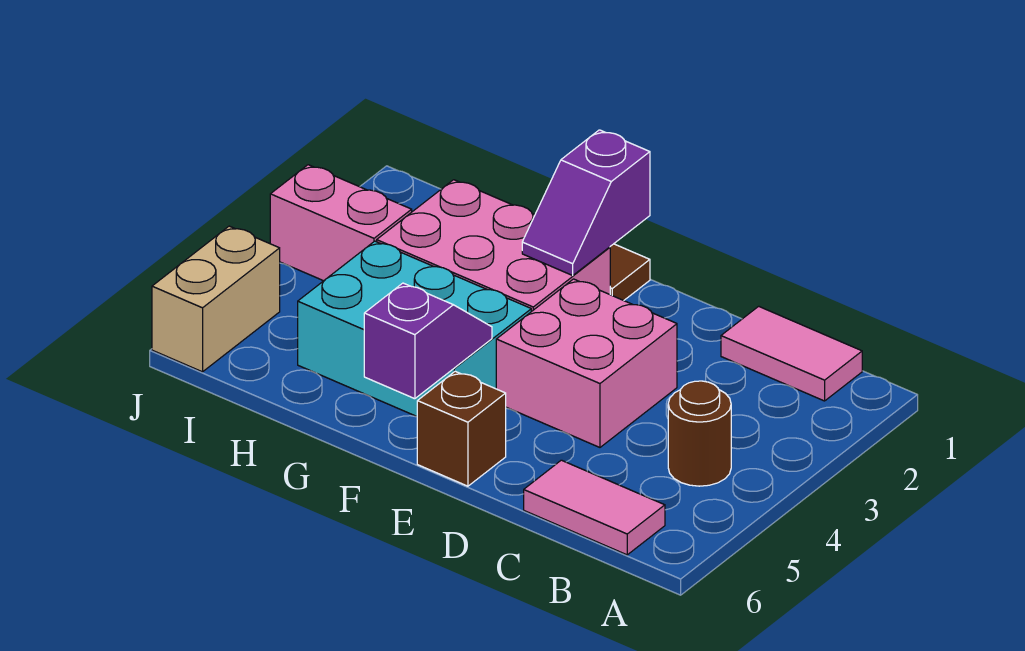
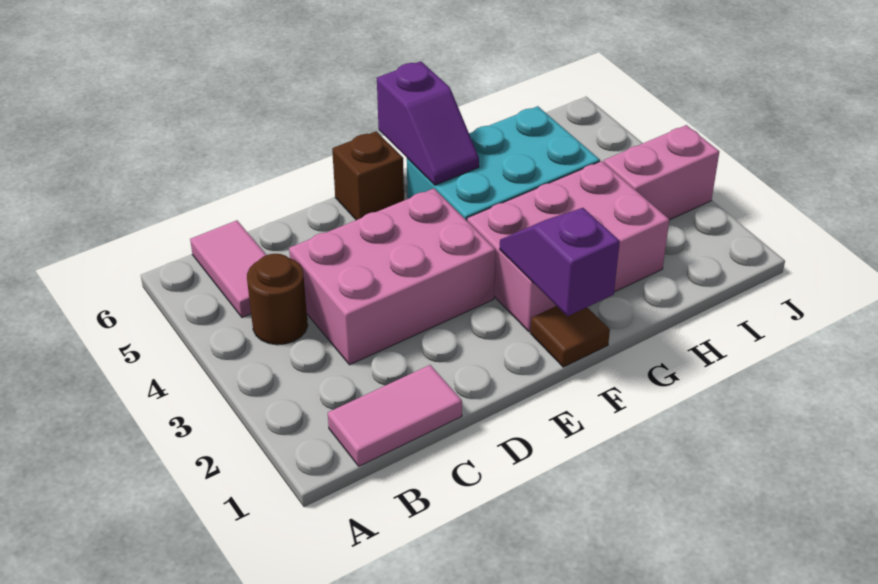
pink tile B6:C6 level 1 -> pink tile B5:B6 level 1
pink brick D3:E4 level 1 -> pink brick C3:E4 level 1
tan brick J5:J6 level 1 -> none

